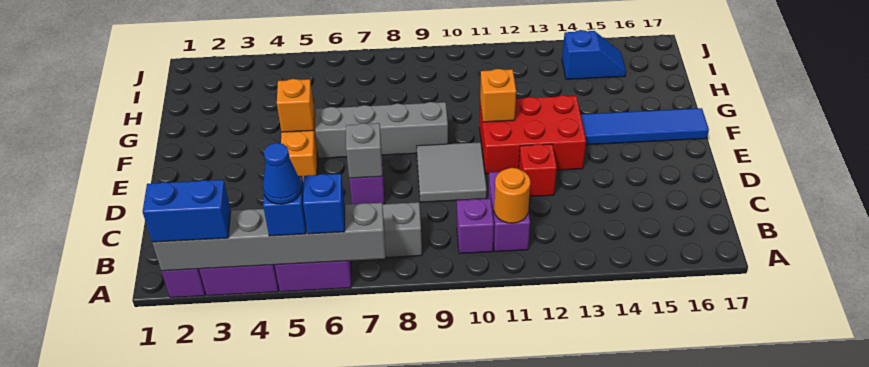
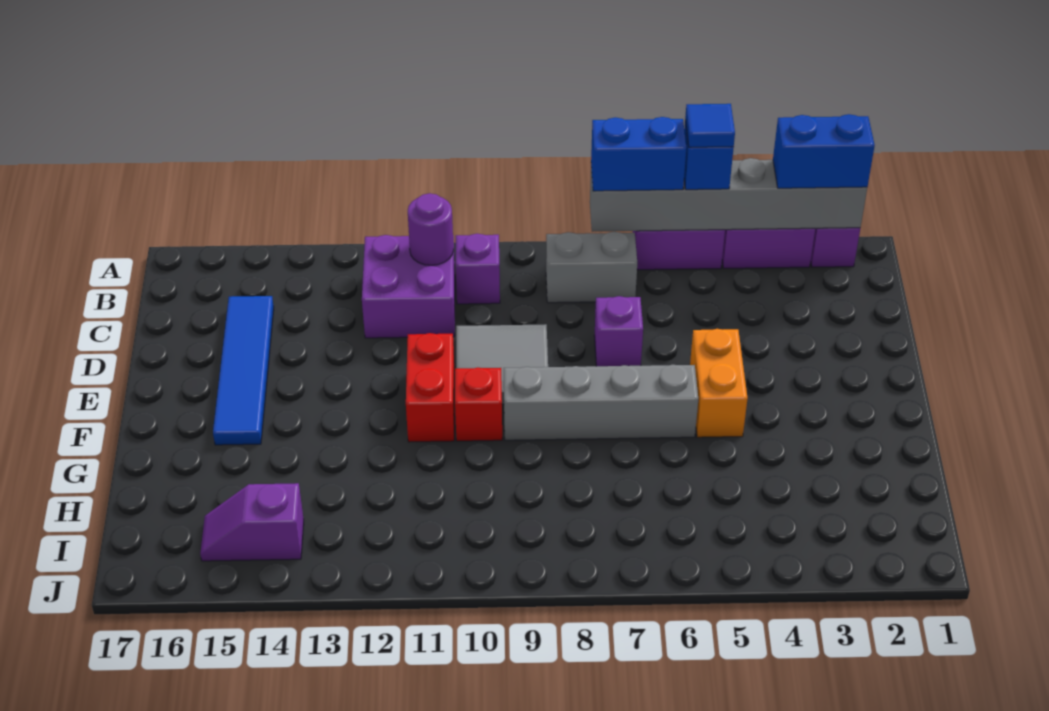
blue cone A5 level 4 -> blue tile A5 level 4
blue brick A6 level 3 -> blue brick A6:A7 level 3
purple brick B11:C11 level 1 -> purple brick B11:C12 level 1
orange round brick B11 level 2 -> purple round brick B11 level 2
grey brick D7 level 2 -> none
red brick D12 level 1 -> red brick F10 level 1
red brick E11:F13 level 1 -> red brick E11:F11 level 1
orange brick F5 level 2 -> none
orange brick F11 level 2 -> none
blue tile F14:F17 level 1 -> blue tile C15:F15 level 1
blue slope I14:I15 level 1 top 14 -> purple slope I14:I15 level 1 top 14

